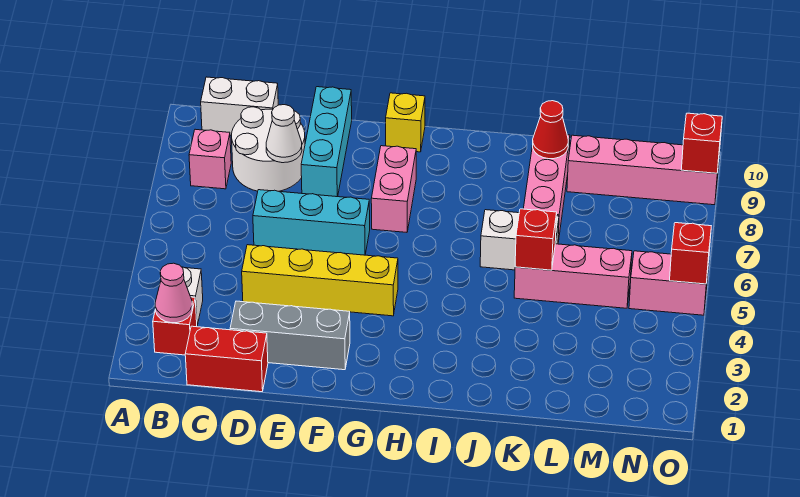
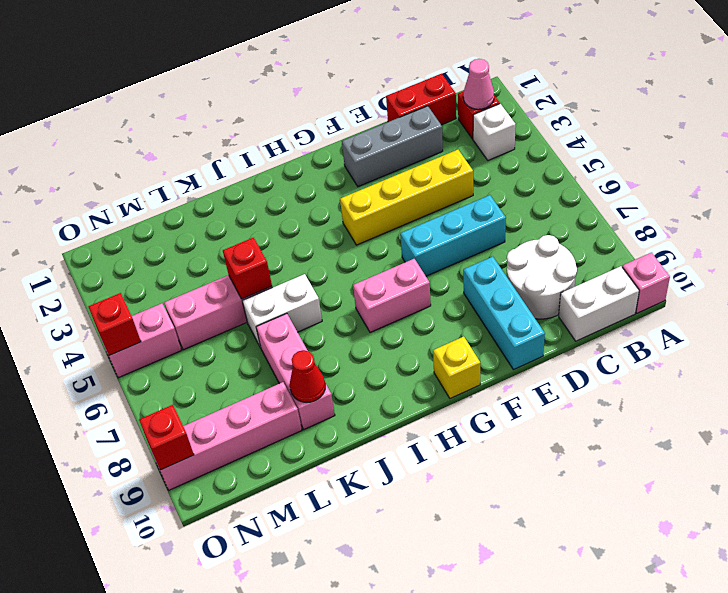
pink brick B8 level 1 -> pink brick A10 level 1
white cone D8 level 2 -> none
pink brick G7:G8 level 1 -> pink brick G7:H7 level 1

